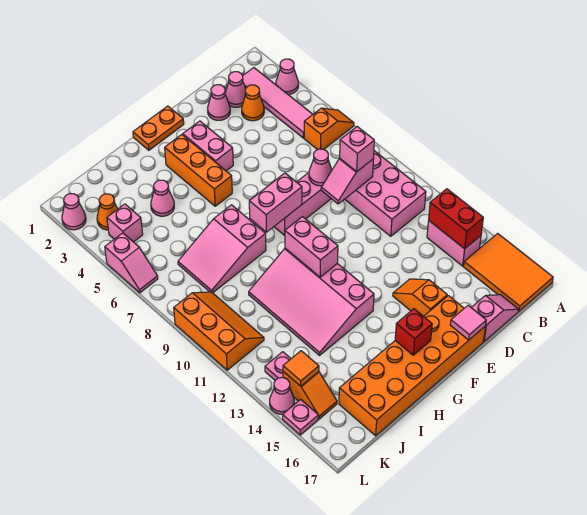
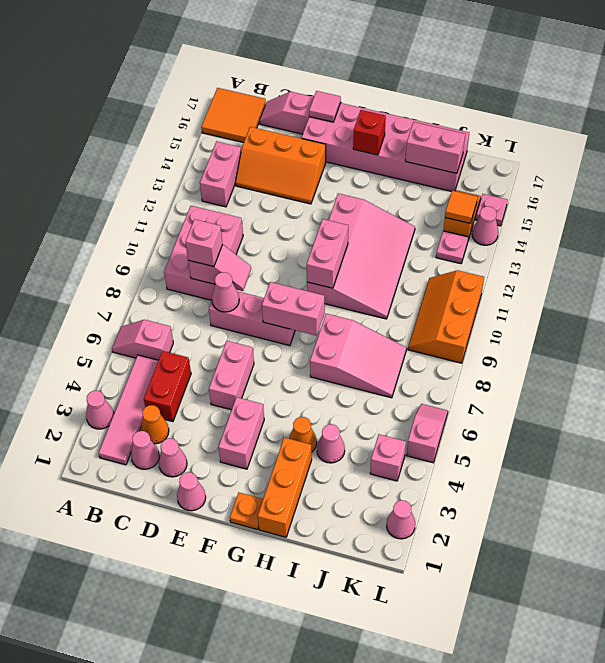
orange slope A6:B6 level 1 top B -> pink slope A6:B6 level 1 top B
orange tile A15:B17 level 1 -> orange tile A16:B17 level 1
red brick B13:B14 level 2 -> red brick C4:C5 level 1
none -> pink cone E1 level 1
none -> pink brick E5:E6 level 1
orange slope E14:E15 level 1 top 15 -> orange slope C14:E15 level 1 top 15
orange brick E16:J17 level 1 -> pink brick E16:J17 level 1
orange plate F1:G1 level 1 -> orange plate G1 level 1
orange brick G3:G5 level 1 -> orange brick H1:H3 level 1
none -> pink brick I16:J16 level 2
orange cone K3 level 1 -> orange cone H4 level 1

